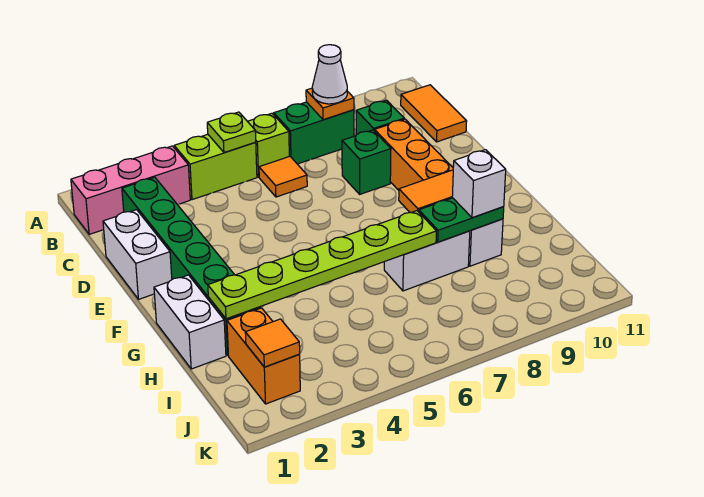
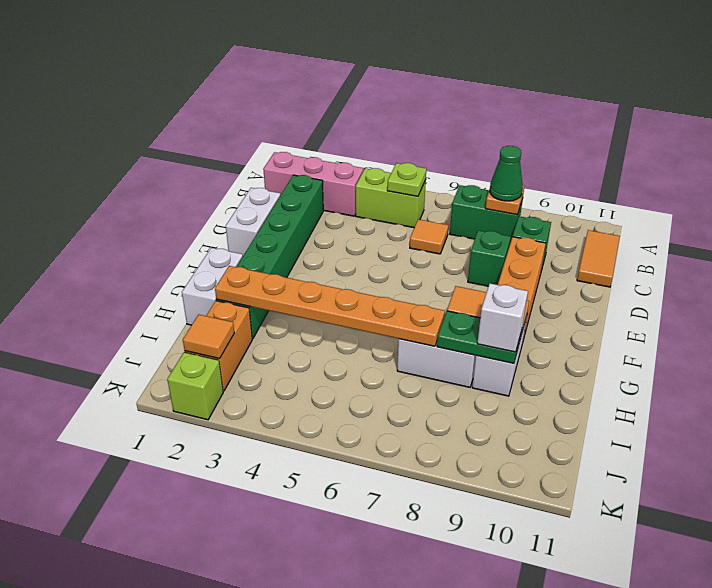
lime brick B6 level 1 -> lime brick K2 level 1
white cone B8 level 3 -> green cone B8 level 3
lime plate H2:H7 level 2 -> orange plate H2:H7 level 2

